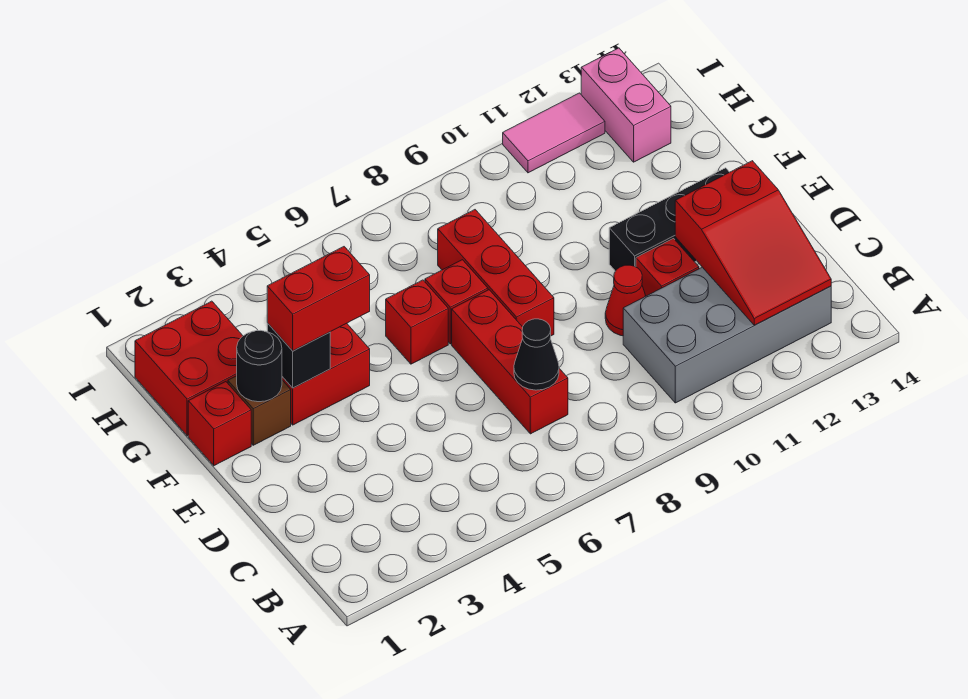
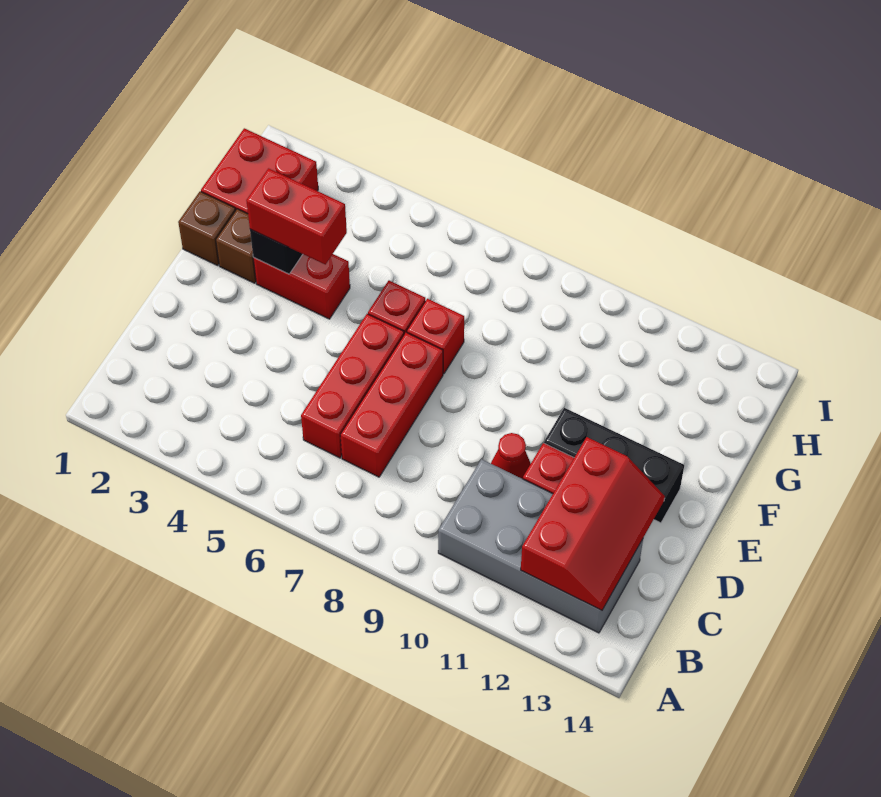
red slope B12:D13 level 2 top D -> red slope B12:D13 level 2 top 12
black cone C7 level 2 -> none
red brick E8:G8 level 1 -> red brick C6:E6 level 1
red brick F1 level 1 -> brown brick F1 level 1
black round brick F2 level 2 -> none
pink brick H13:I13 level 1 -> none
pink tile I11:I12 level 1 -> none

